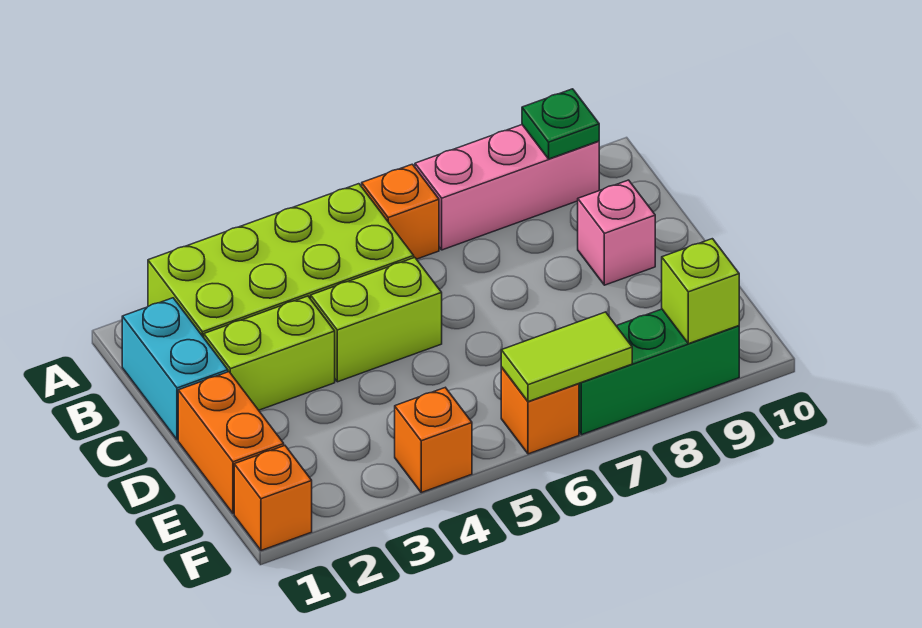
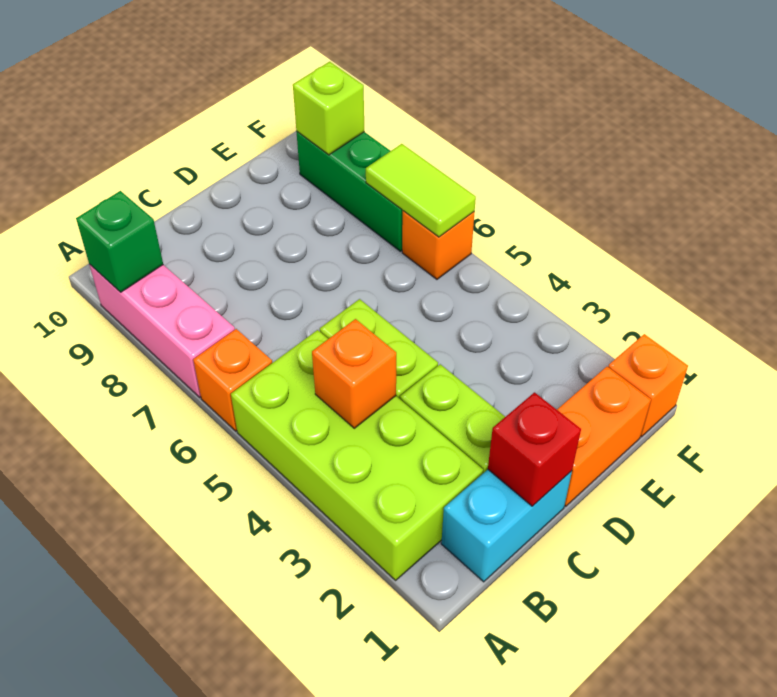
green plate A9 level 2 -> green brick A9 level 2
none -> red brick C1 level 2
pink brick C9 level 1 -> none
orange brick F4 level 1 -> orange brick B4 level 2

